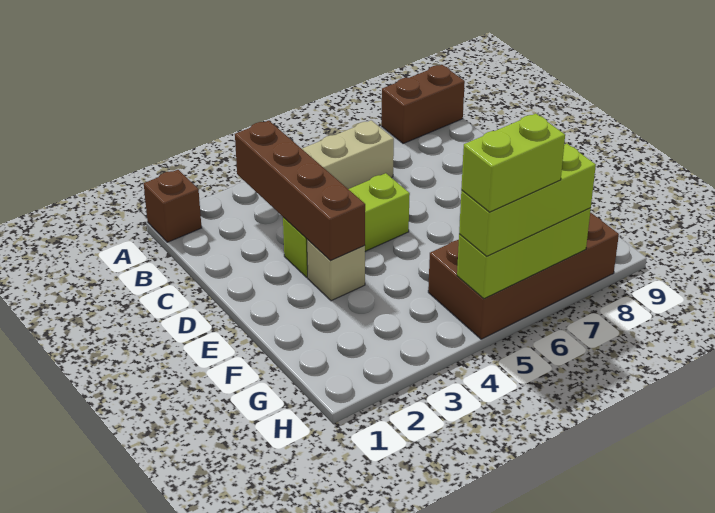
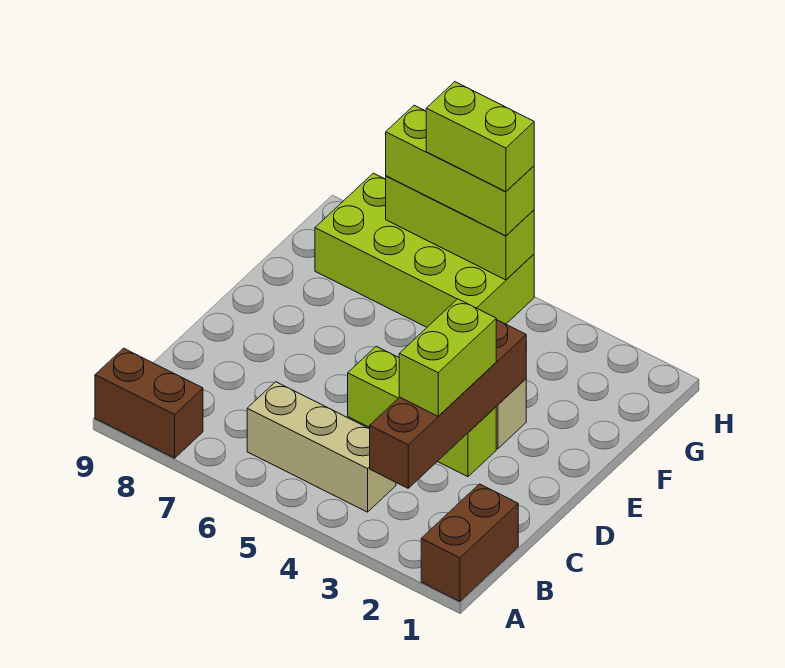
brown brick A1 level 1 -> brown brick A1:B1 level 1
none -> lime brick C3:D3 level 3
brown brick G5:H8 level 1 -> lime brick G5:H8 level 1

